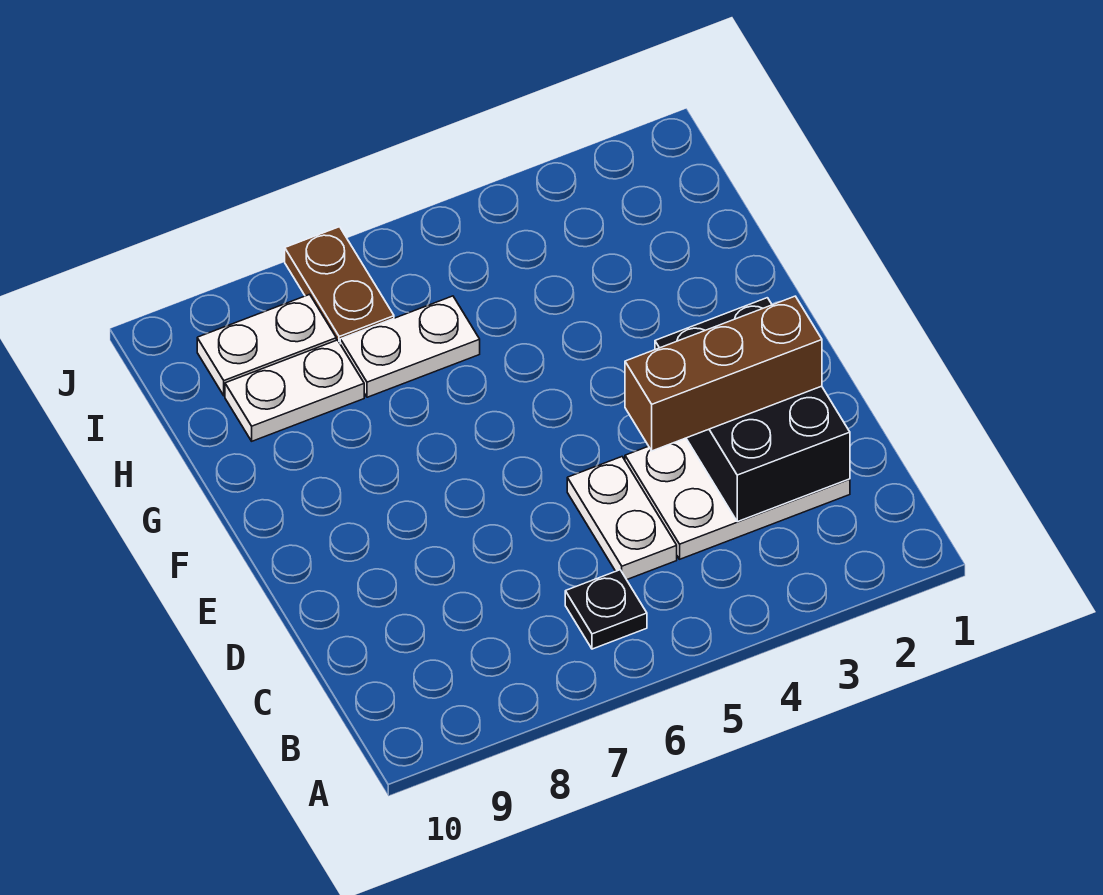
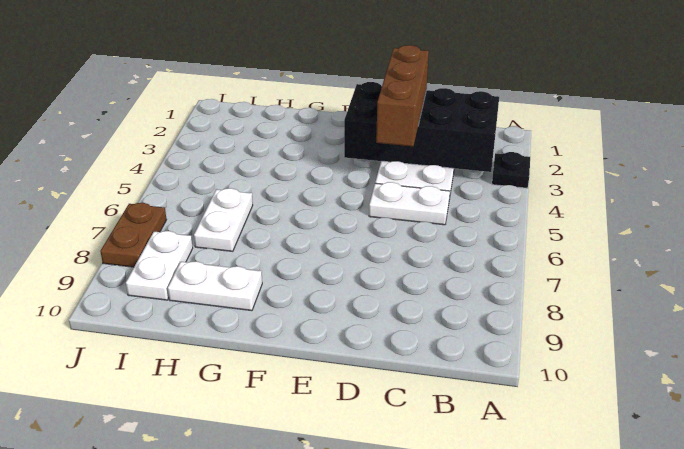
black plate B6 level 1 -> black plate A3 level 1
black brick C2:E3 level 2 -> black brick B2:E3 level 2
white plate H8:H9 level 1 -> white plate G9:H9 level 1
brown plate I7:J7 level 1 -> brown plate J7:J8 level 1

